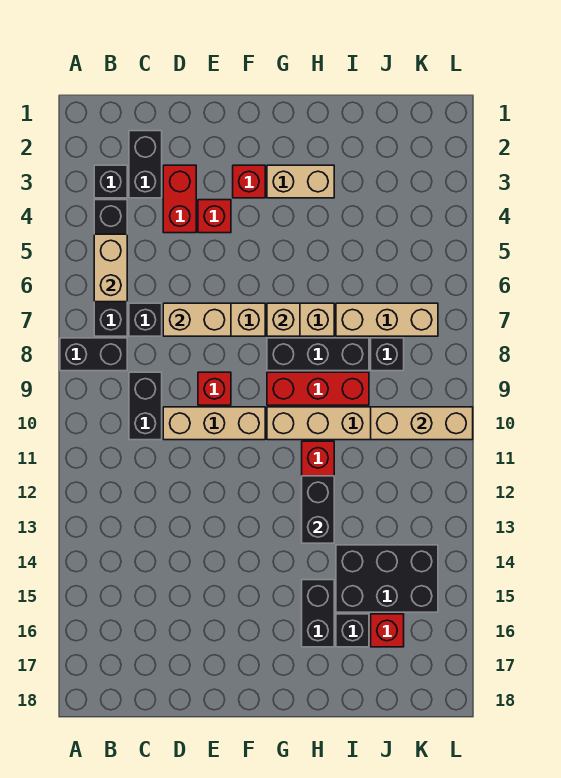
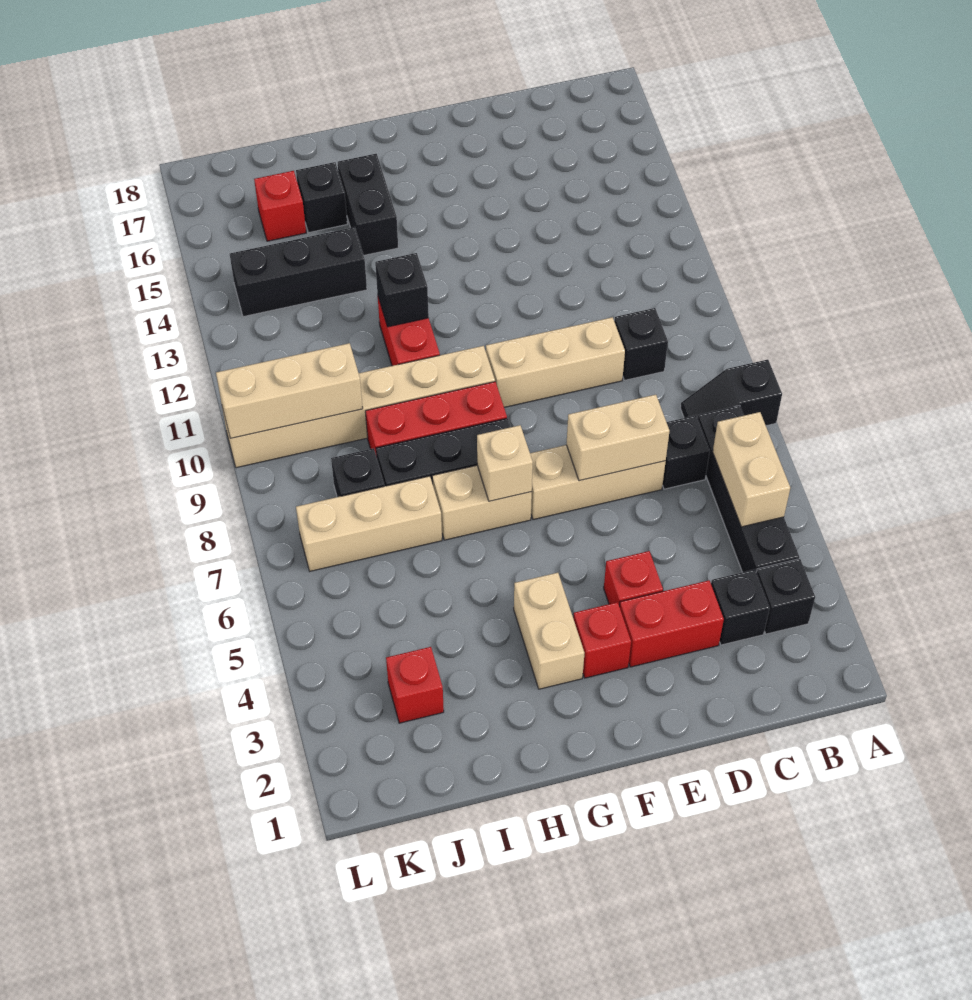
black brick A8:B8 level 1 -> black slope A8:B8 level 1 top A
black brick C2:C3 level 1 -> black brick C3 level 1
black brick C9:C10 level 1 -> black brick C10 level 1
red brick D3:D4 level 1 -> red brick D3:E3 level 1
red brick E9 level 1 -> red brick J3 level 1
tan brick G3:H3 level 1 -> tan brick G3:G4 level 1
black brick H12:H13 level 2 -> black brick H12 level 2
black brick I14:K15 level 1 -> black brick I14:K14 level 1

